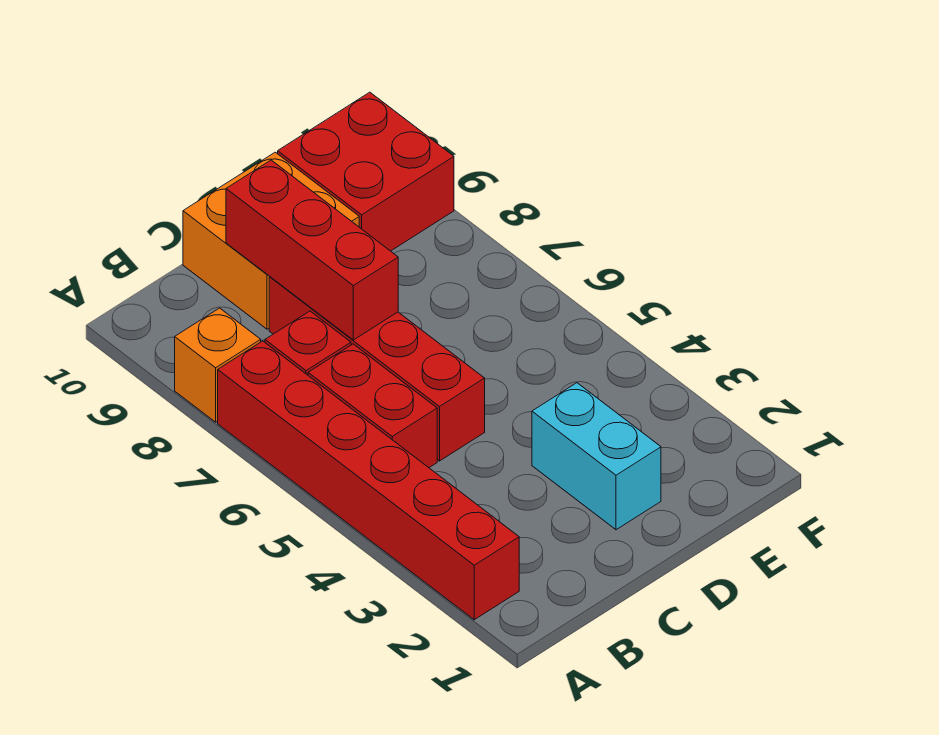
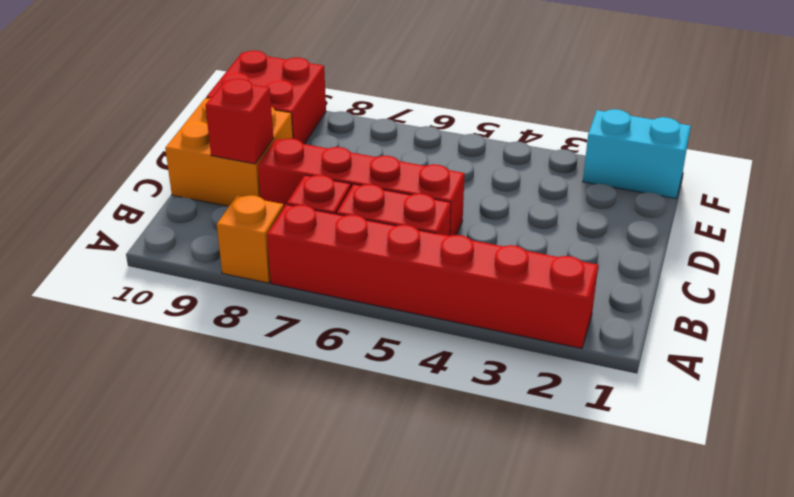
red brick C7:C9 level 2 -> red brick C9 level 2
cyan brick D2:D3 level 1 -> cyan brick F1:F2 level 1

